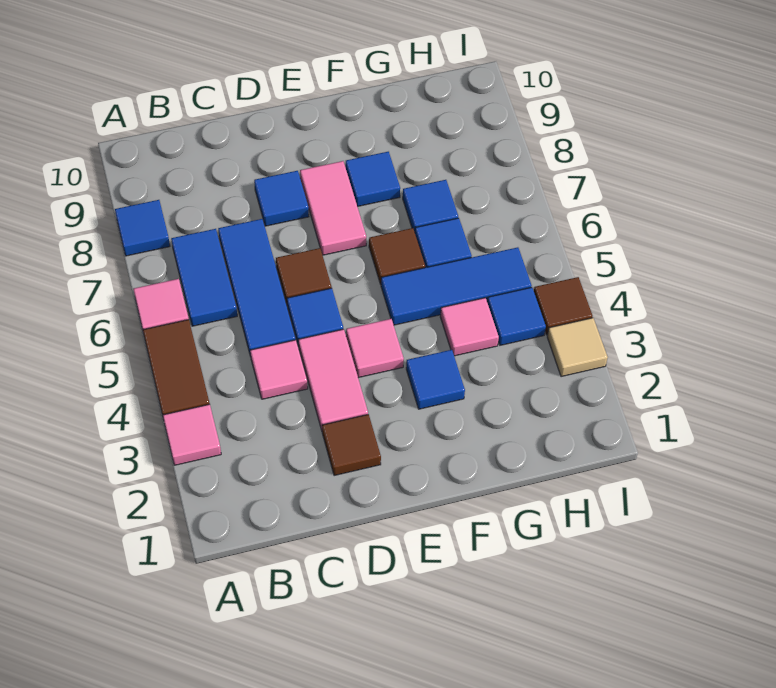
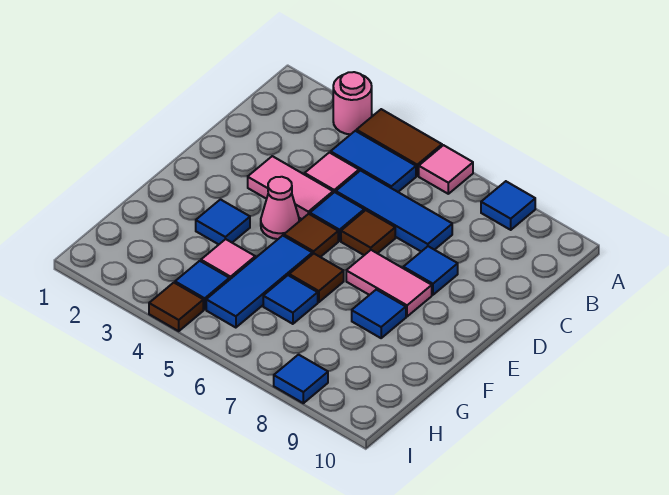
pink tile A3 level 1 -> pink round brick A3 level 1
blue tile B6:B7 level 1 -> blue tile B4:B5 level 1
brown tile D2 level 1 -> brown tile E5 level 1
pink tile E4 level 1 -> pink cone E4 level 1
blue tile G7 level 1 -> blue tile I8 level 1
tan tile I3 level 1 -> none

